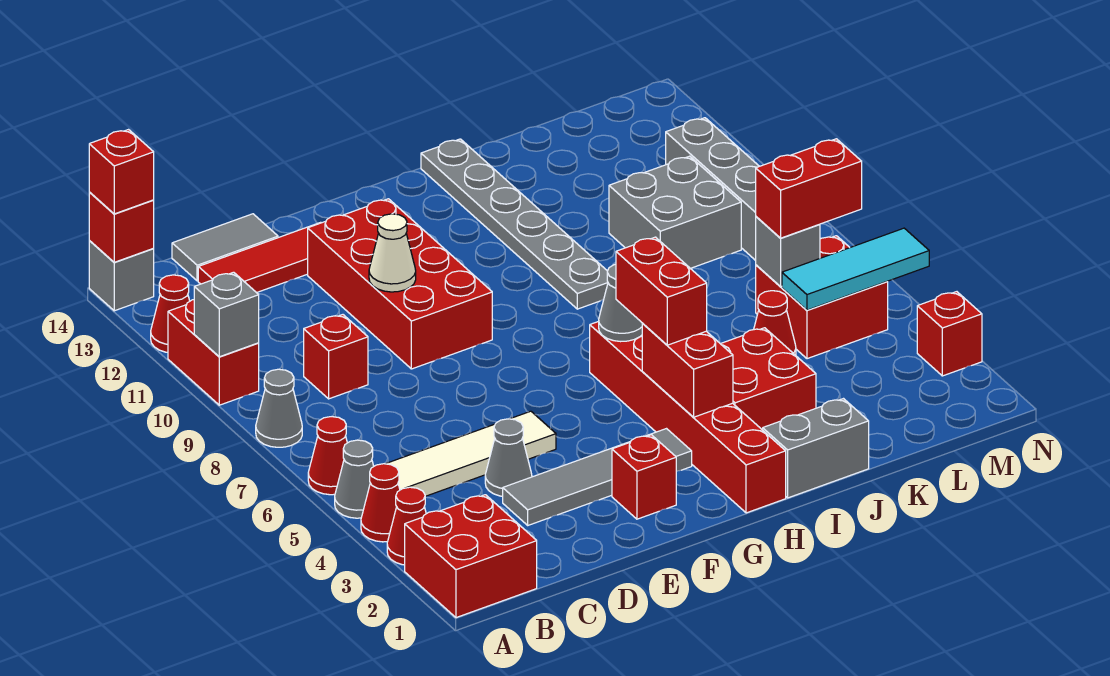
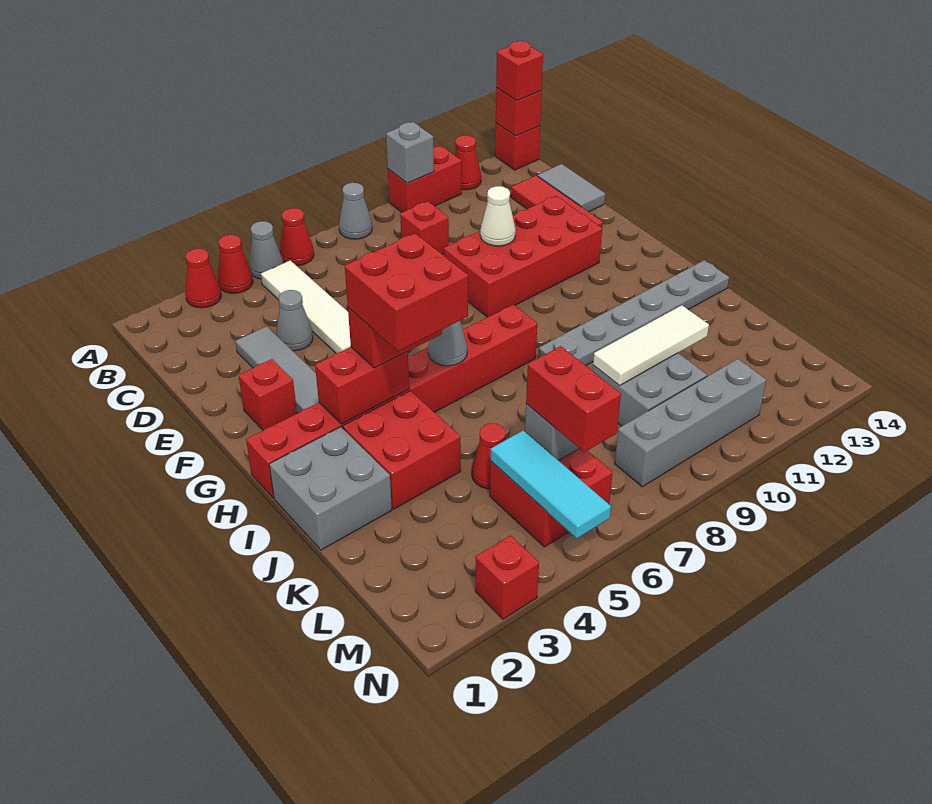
red brick A1:B2 level 1 -> red brick H4:I5 level 4
grey brick A14 level 1 -> red brick A14 level 1
red brick H1:H6 level 1 -> red brick H1:H8 level 1
grey brick I1:J1 level 1 -> grey brick I1:J2 level 1
none -> white tile K9:K11 level 2

